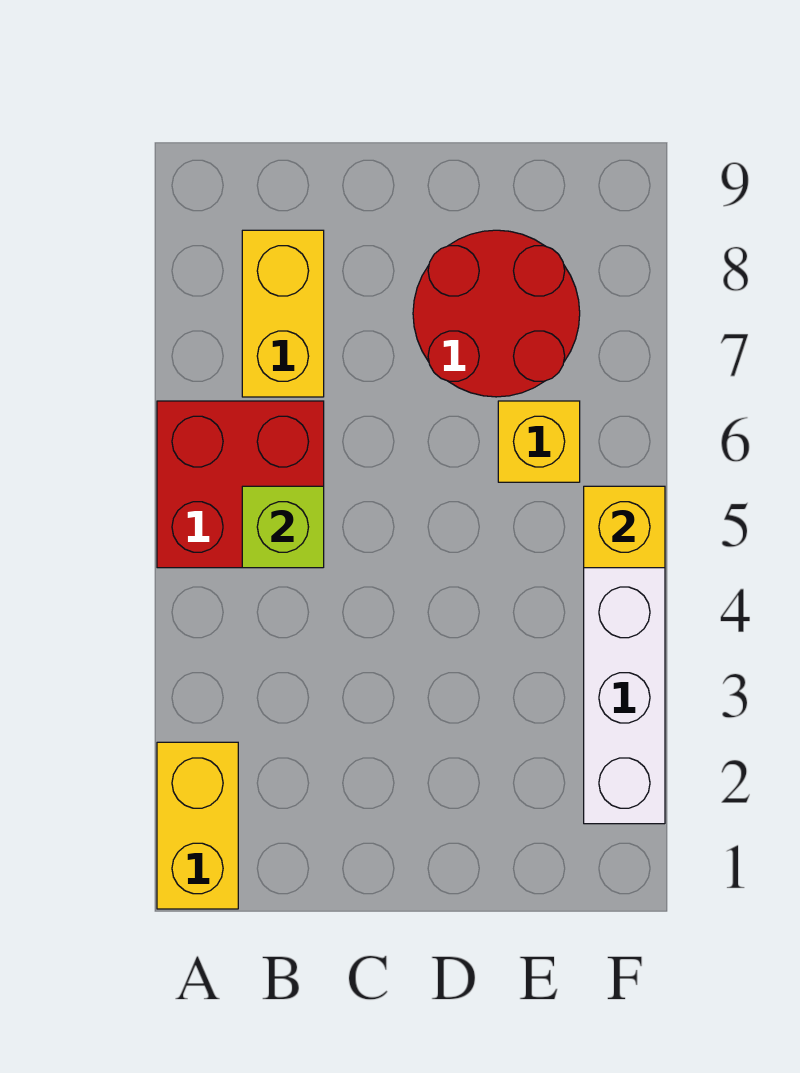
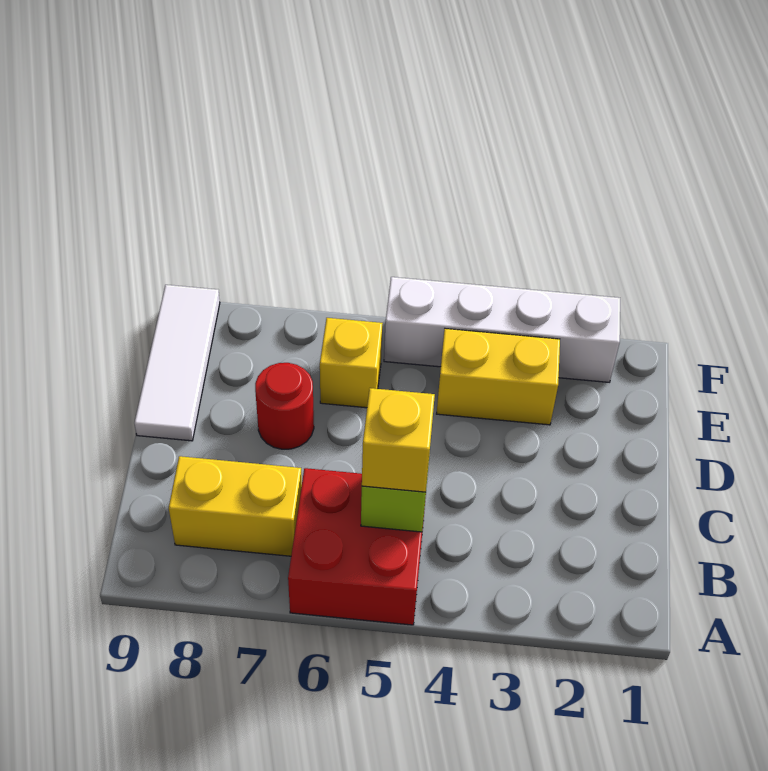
yellow brick A1:A2 level 1 -> yellow brick E3:E4 level 1
red round brick D7:E8 level 1 -> red round brick D7 level 1
none -> white tile D9:F9 level 1
yellow brick F5 level 2 -> yellow brick B5 level 3

